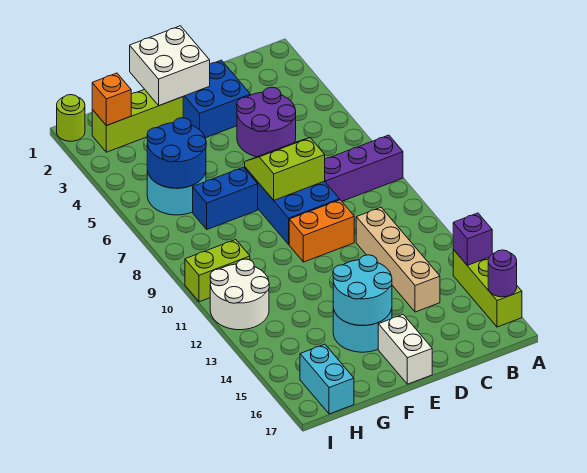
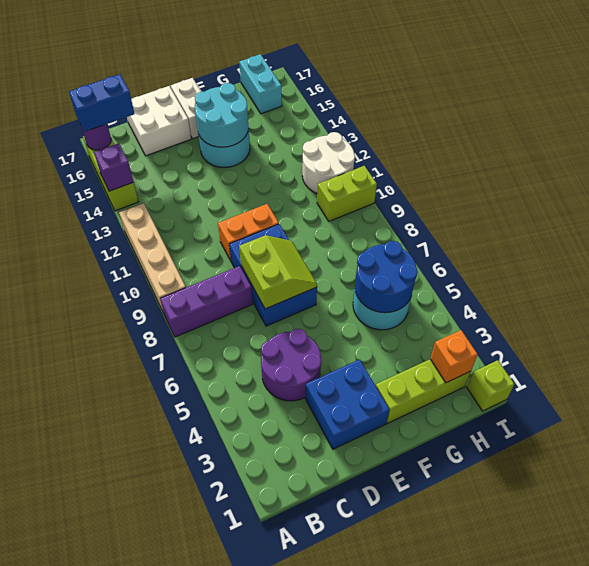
tan brick C11:C14 level 1 -> tan brick A9:A12 level 1
lime slope D7:E8 level 2 top 8 -> lime slope D7:E8 level 2 top D
white brick E1:F2 level 2 -> white brick C16:D17 level 1
blue brick F7:G7 level 1 -> blue brick A16:B16 level 3
lime round brick I1 level 1 -> lime brick I1 level 1

